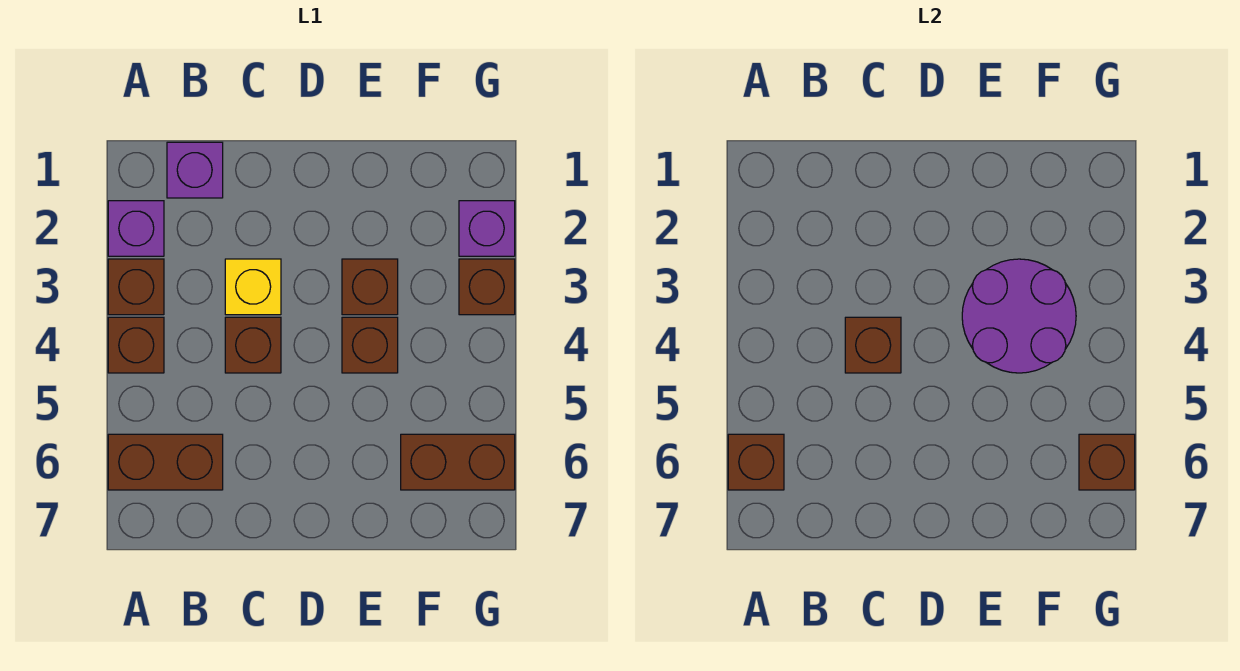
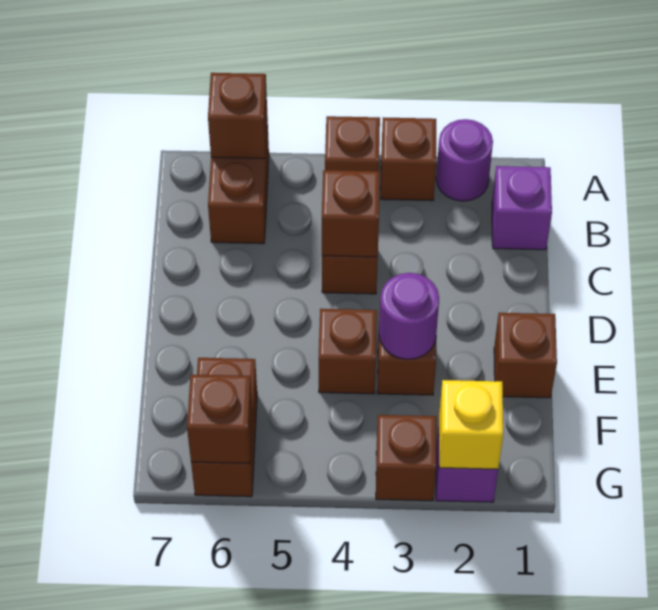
purple brick A2 level 1 -> purple round brick A2 level 1
yellow brick C3 level 1 -> yellow brick G2 level 2
none -> brown brick E1 level 1
purple round brick E3:F4 level 2 -> purple round brick E3 level 2

